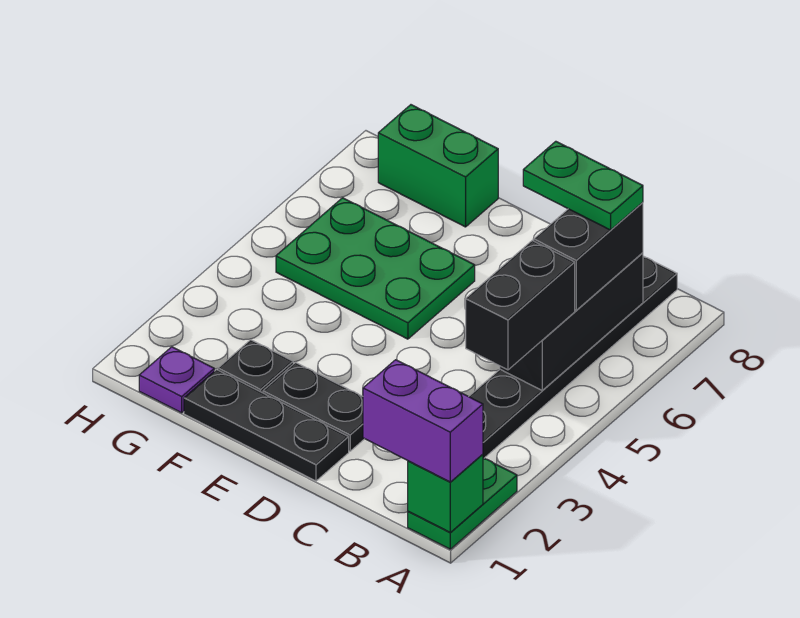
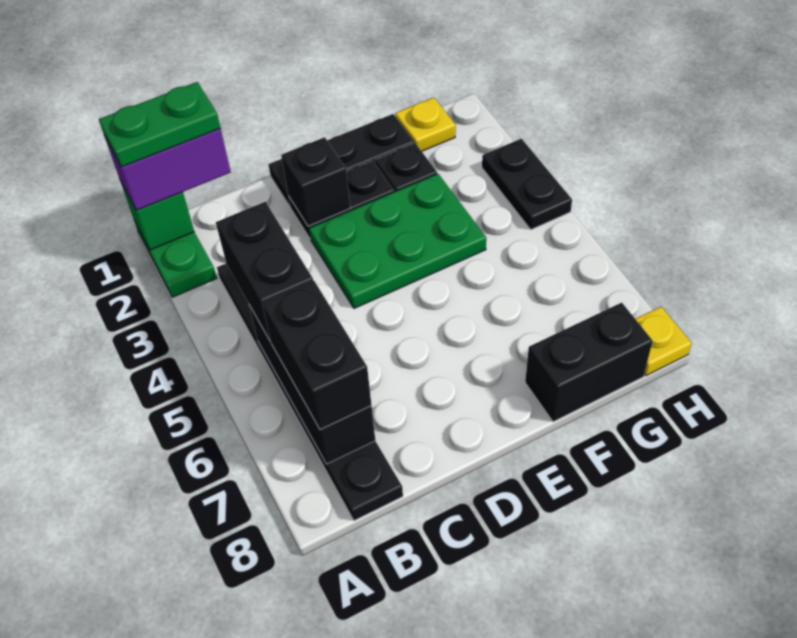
green plate B7:C7 level 4 -> green plate A1:B1 level 4
none -> black brick D2 level 2
green plate E5:G6 level 1 -> green plate D3:F4 level 1
green brick F8:G8 level 1 -> black brick F8:G8 level 1
purple plate G1 level 1 -> yellow plate G1 level 1
none -> black plate H3:H4 level 1
none -> yellow plate H8 level 1

